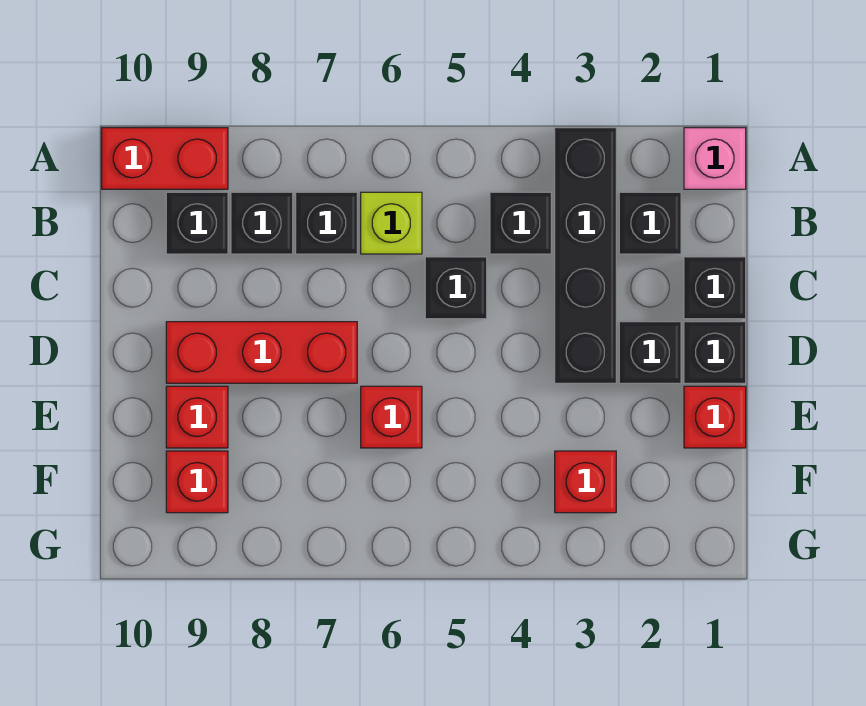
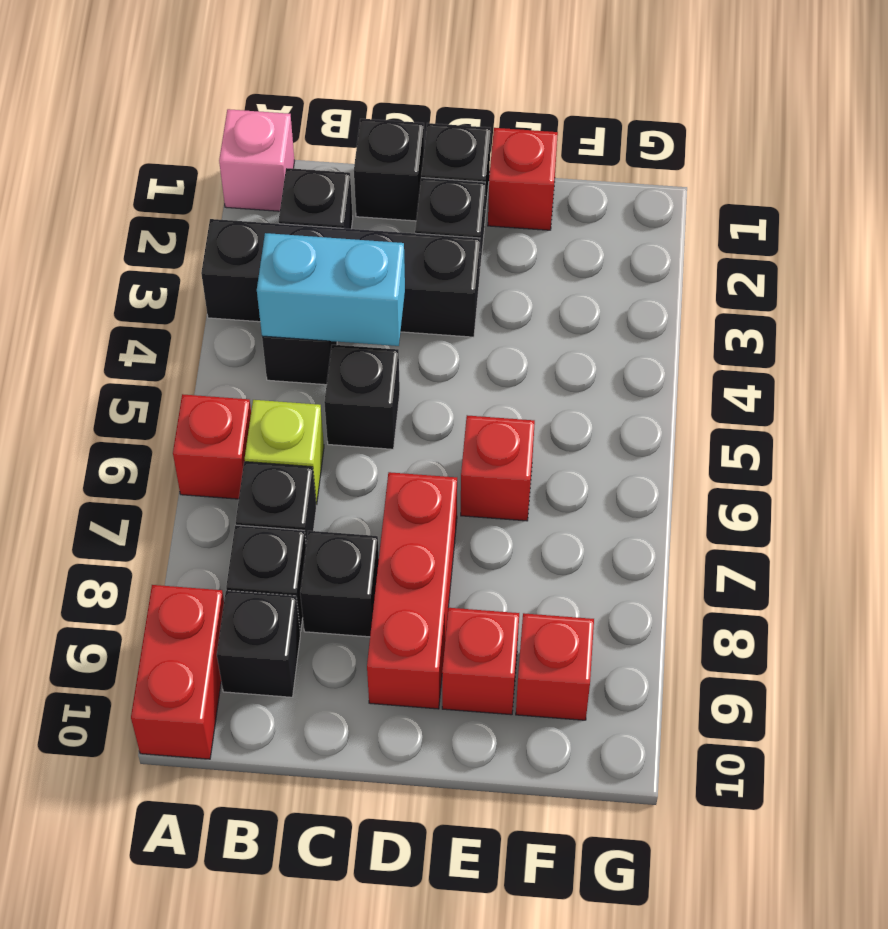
none -> cyan brick B4:C4 level 2
none -> black brick C8 level 1
red brick F3 level 1 -> red brick A6 level 1

